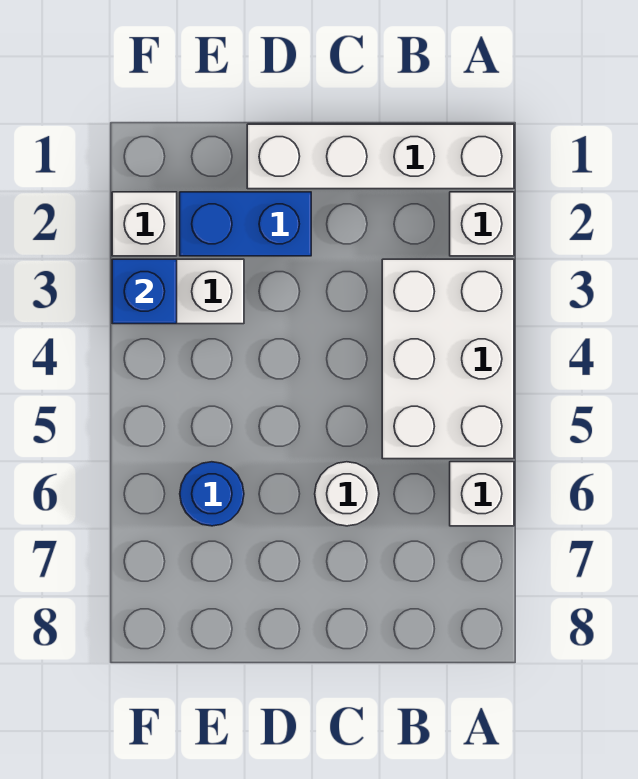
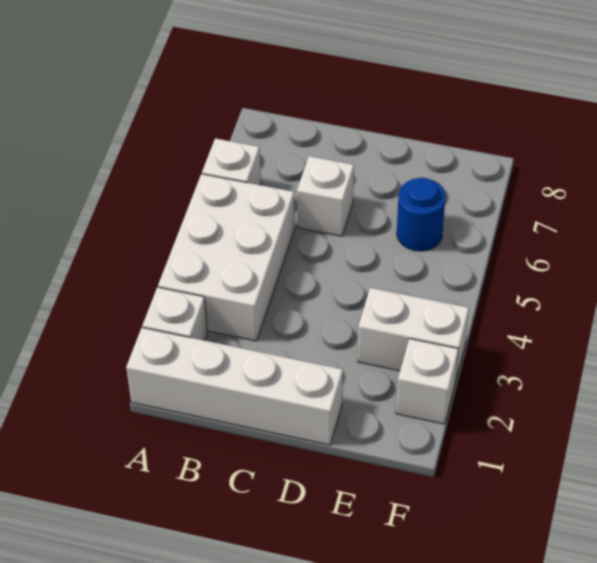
white round brick C6 level 1 -> white brick C6 level 1
blue brick D2:E2 level 1 -> none
blue brick F3 level 2 -> none

